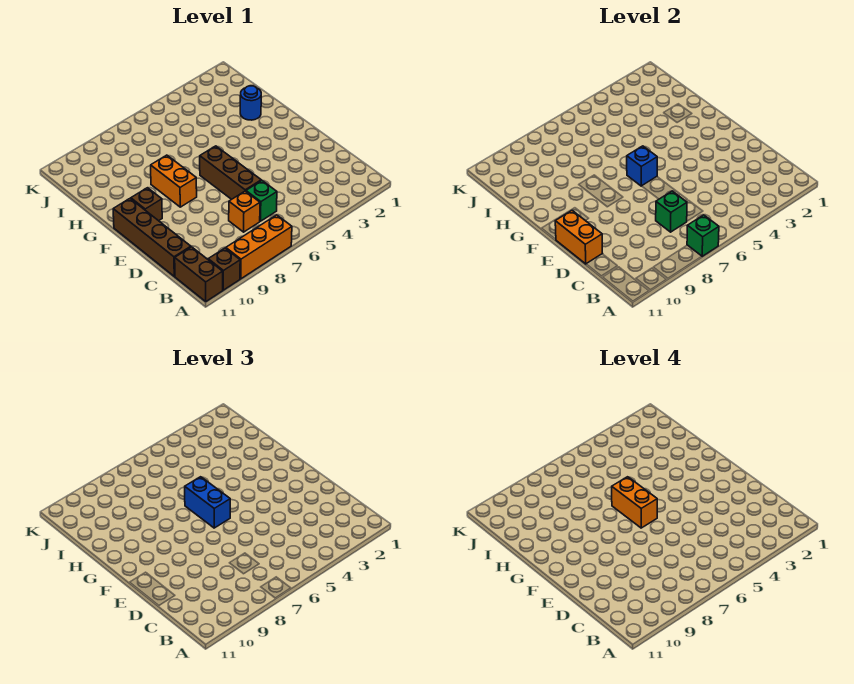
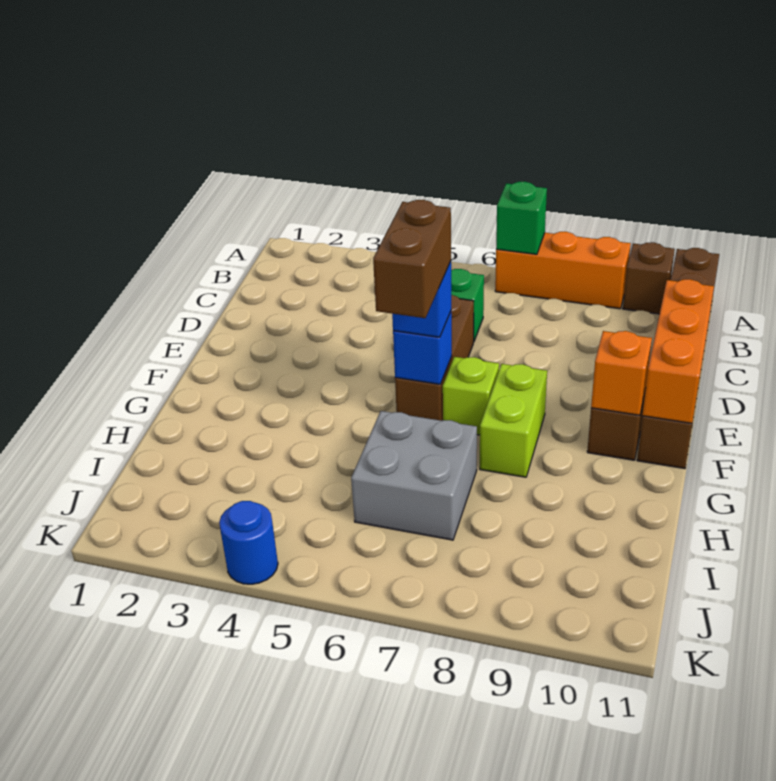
orange brick C7 level 1 -> orange brick F10 level 2
green brick C7 level 2 -> none
orange brick D11:E11 level 2 -> orange brick D11:F11 level 2
blue brick F6:G6 level 3 -> blue brick F6 level 3
orange brick F6:G6 level 4 -> brown brick F6:G6 level 4
none -> lime brick F7 level 1
orange brick F8:G8 level 1 -> lime brick F8:G8 level 1
blue round brick H2 level 1 -> blue round brick K4 level 1
none -> grey brick H6:I7 level 1

